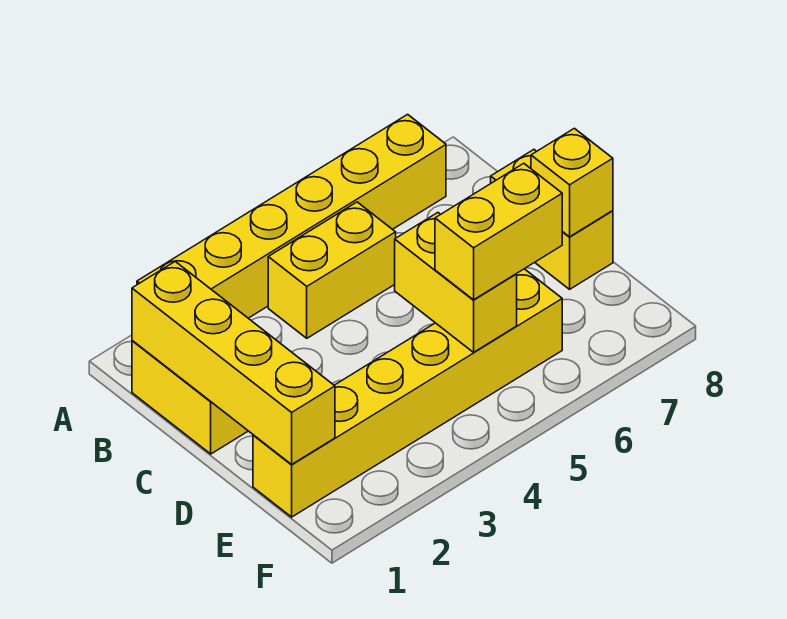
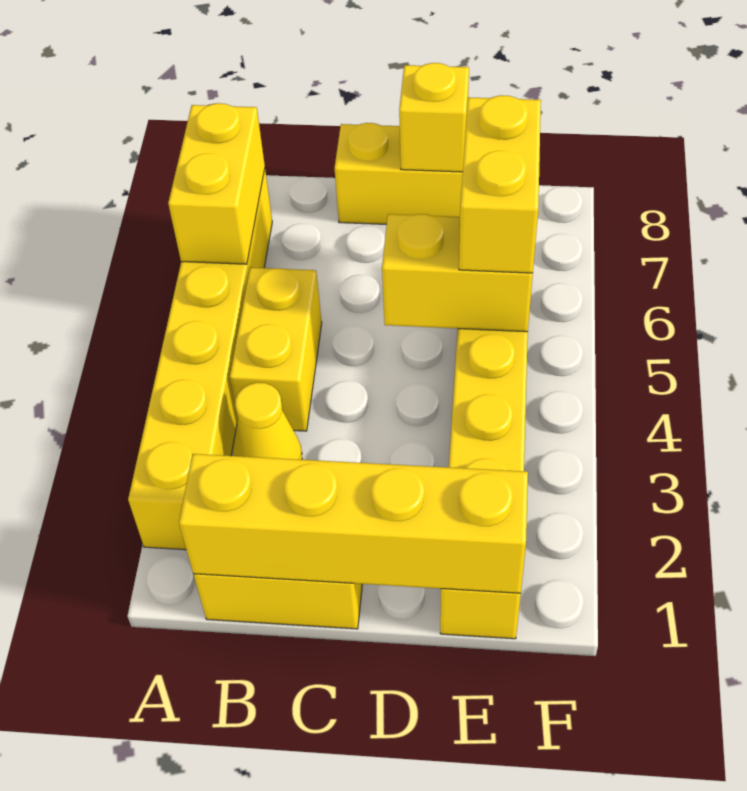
none -> yellow brick A6:A7 level 2
none -> yellow cone B3 level 1

